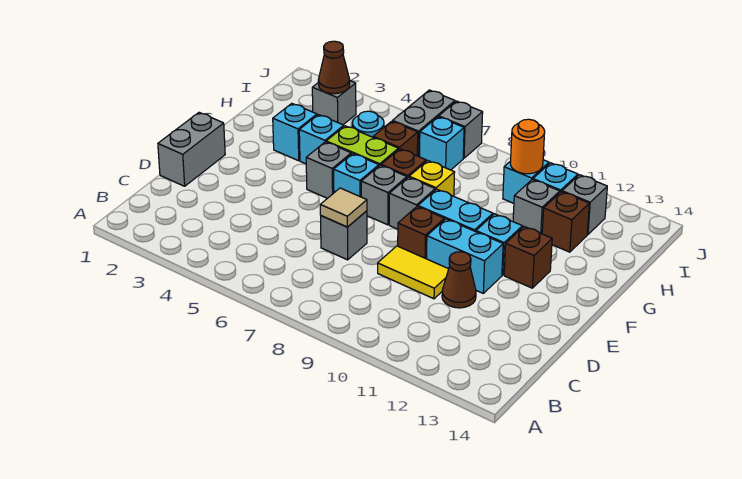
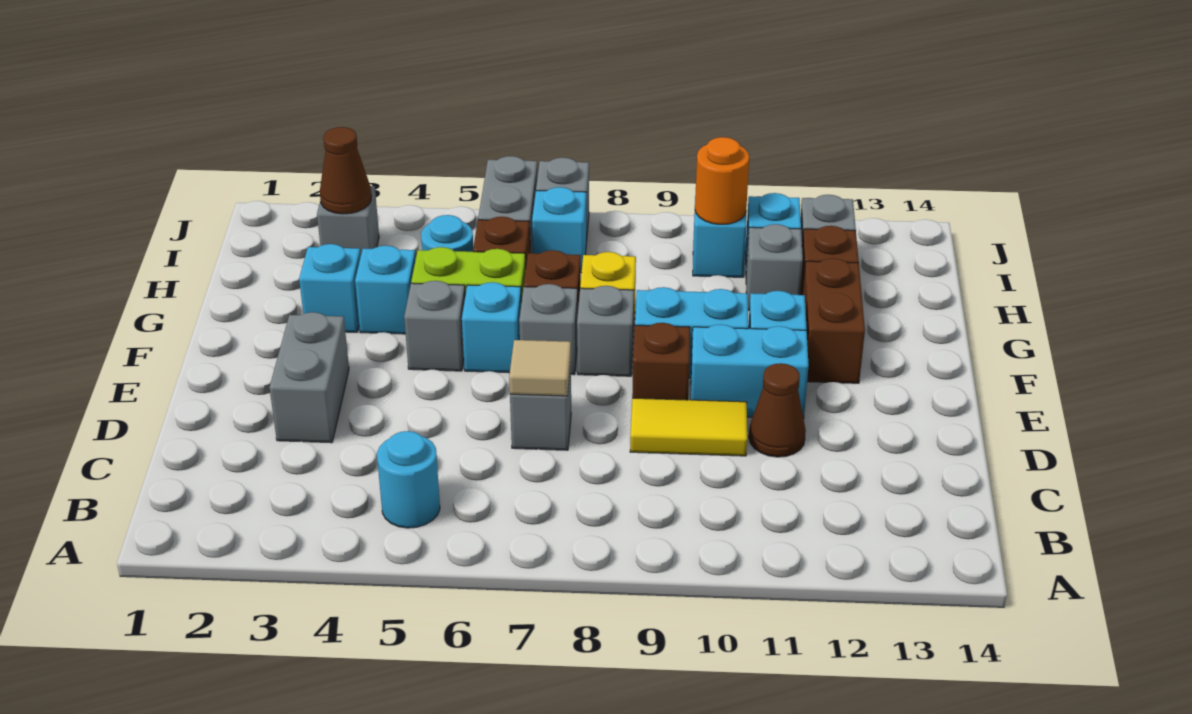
none -> cyan round brick B5 level 1
grey brick D1:E1 level 1 -> grey brick D3:E3 level 1
brown brick F12 level 1 -> brown brick F12:G12 level 1

